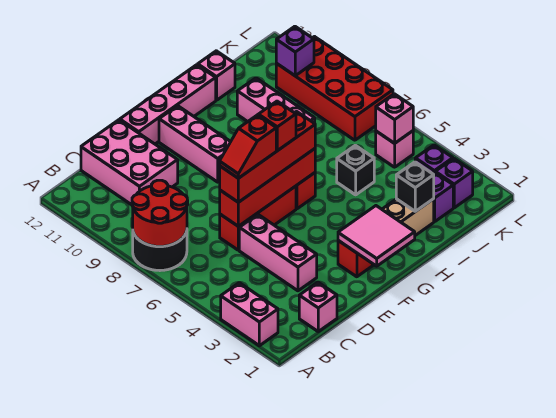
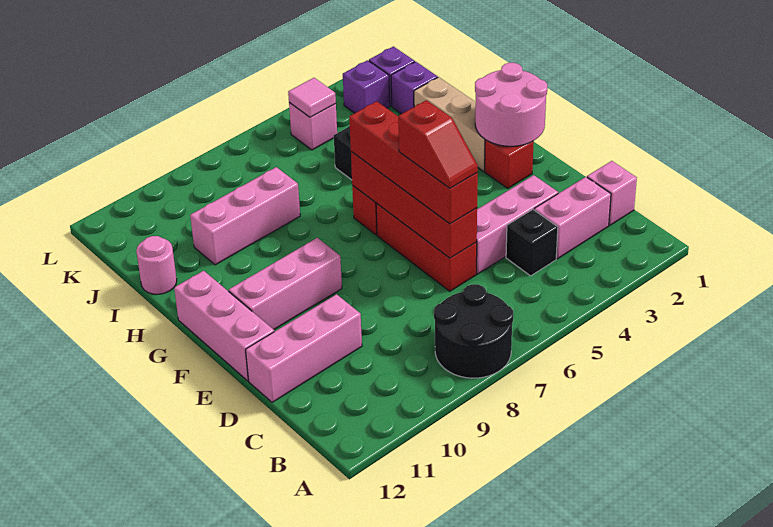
pink brick A2:A3 level 1 -> pink brick C2:C3 level 1
red round brick A7:B8 level 2 -> none
pink brick C10:D12 level 1 -> pink brick D10:D12 level 1
pink brick E12:H12 level 1 -> pink brick E12:G12 level 1
pink tile F1:G2 level 2 -> pink round brick F1:G2 level 2
red brick F6 level 4 -> none
black brick I2 level 2 -> black brick C4 level 1
pink brick I12 level 1 -> pink round brick I12 level 1
pink brick K5 level 2 -> pink tile K5 level 2
red brick K7:L10 level 1 -> none
purple brick K10 level 2 -> none

